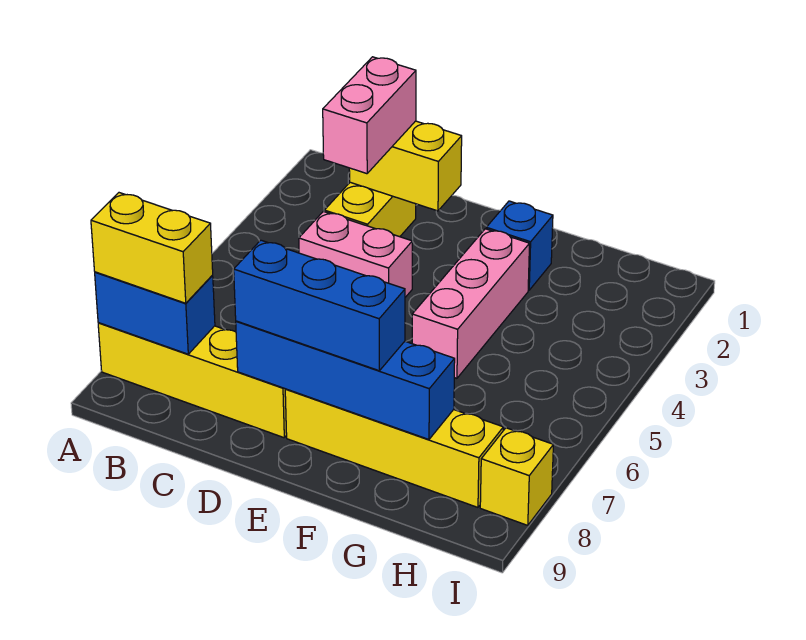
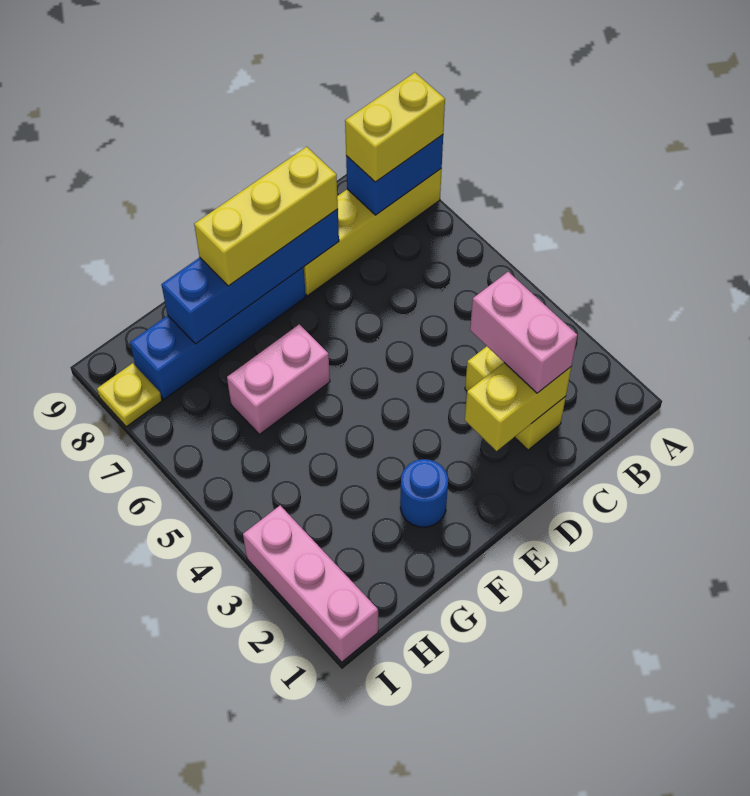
pink brick C4:D4 level 1 -> pink brick F6:G6 level 1
blue brick D8:F8 level 3 -> yellow brick D8:F8 level 3
yellow brick E8:H8 level 1 -> blue brick E8:H8 level 1
blue brick F2 level 1 -> blue round brick F2 level 1
pink brick F3:F5 level 1 -> pink brick I1:I3 level 1
yellow brick I8 level 1 -> yellow plate I8 level 1

